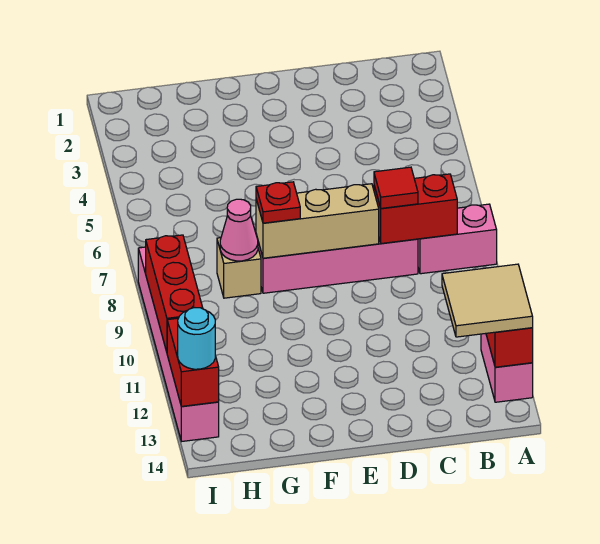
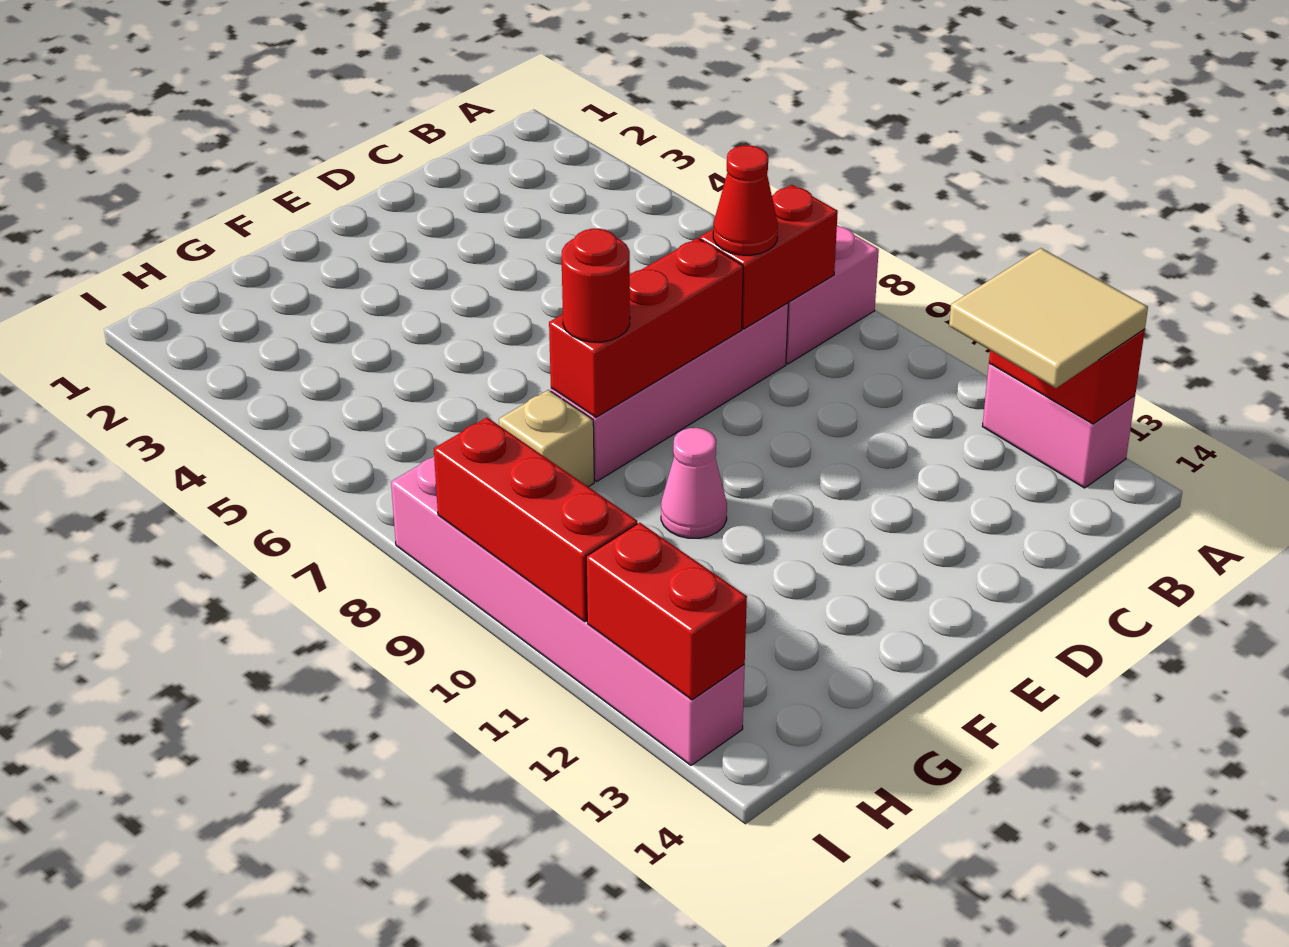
red tile C8 level 3 -> red cone C8 level 3
tan brick D8:F8 level 2 -> red brick D8:F8 level 2
red plate F8 level 3 -> red round brick F8 level 3
pink cone G8 level 2 -> pink cone F10 level 1
cyan round brick I13 level 3 -> none

